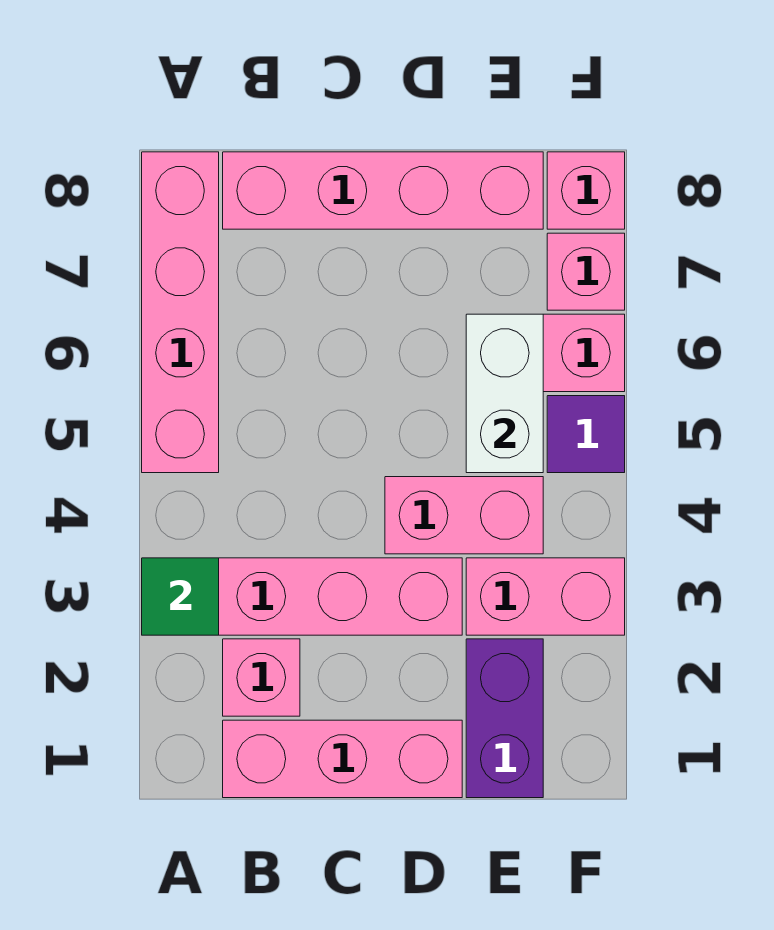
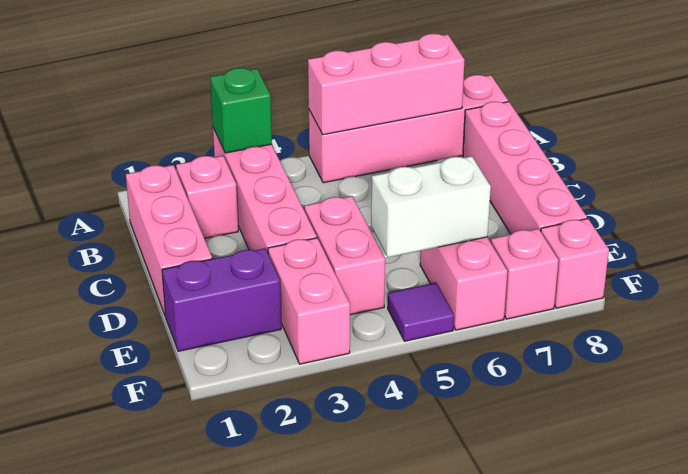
green tile A3 level 2 -> green brick A3 level 2
none -> pink brick A5:A7 level 2

